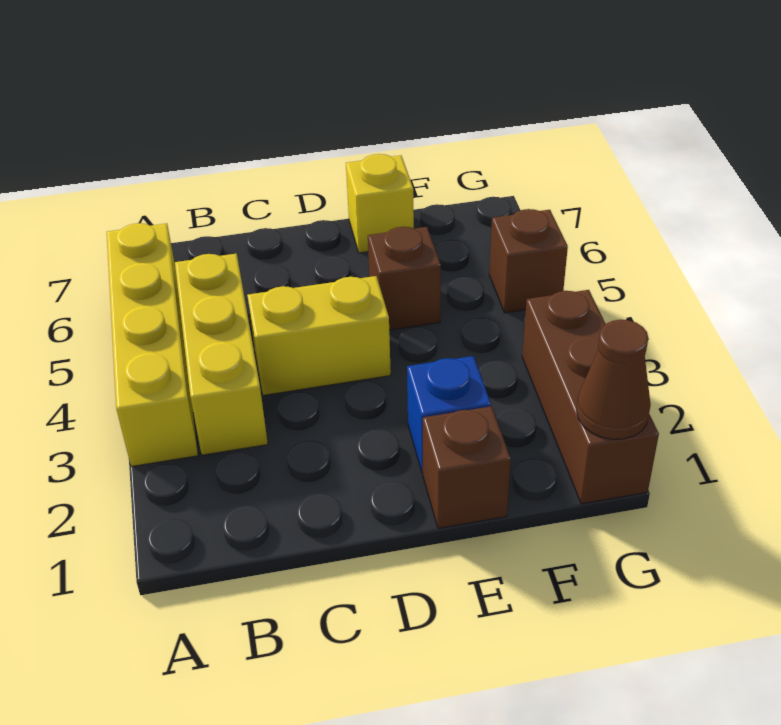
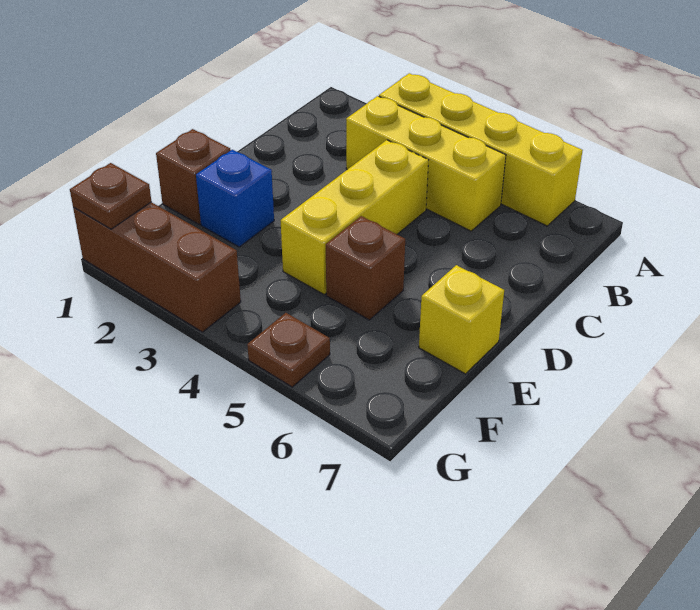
yellow brick C4:D4 level 1 -> yellow brick C4:E4 level 1
brown cone G1 level 2 -> brown plate G1 level 2
brown brick G5 level 1 -> brown plate G5 level 1

